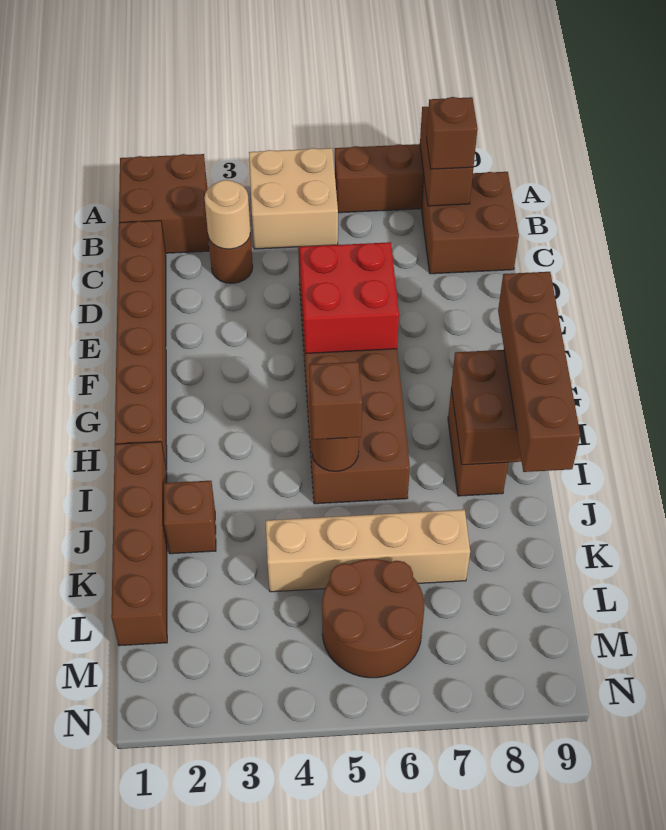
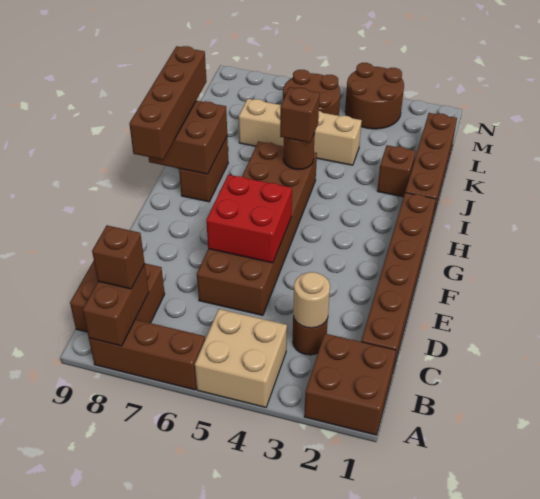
none -> brown round brick M3:N4 level 1

